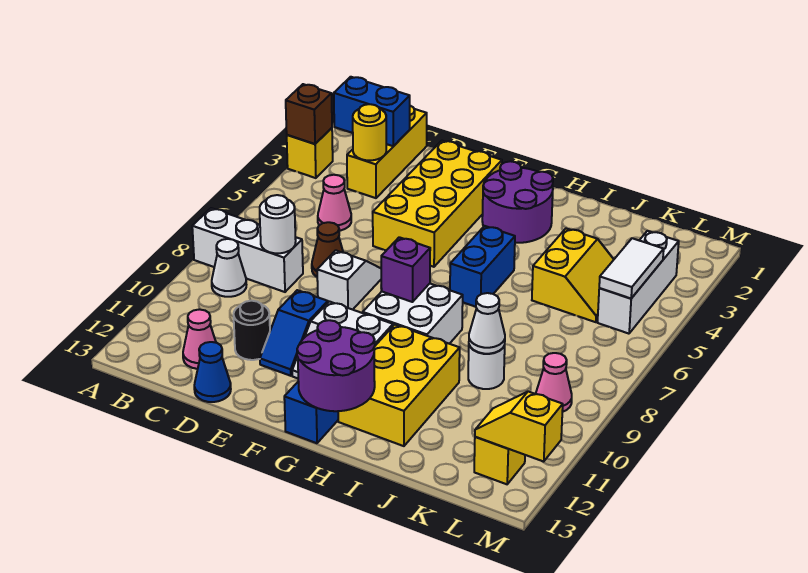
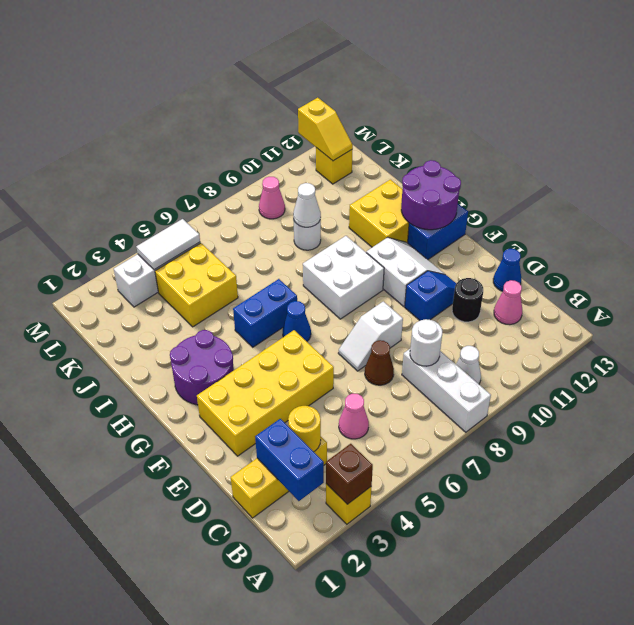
none -> blue cone G6 level 1
purple brick G8 level 2 -> none
yellow brick H10:I12 level 1 -> yellow brick H11:I12 level 1
yellow slope J4:K5 level 1 top J -> yellow brick J4:K5 level 1

